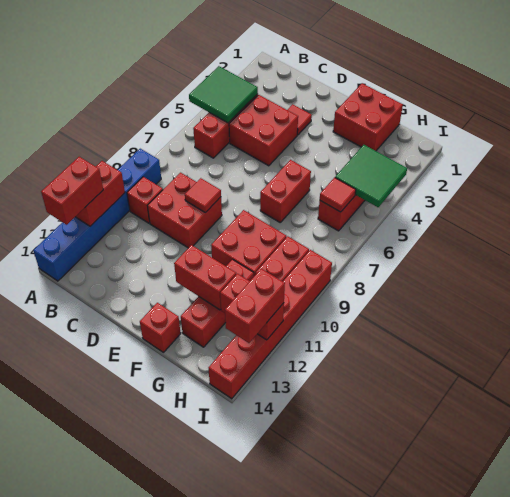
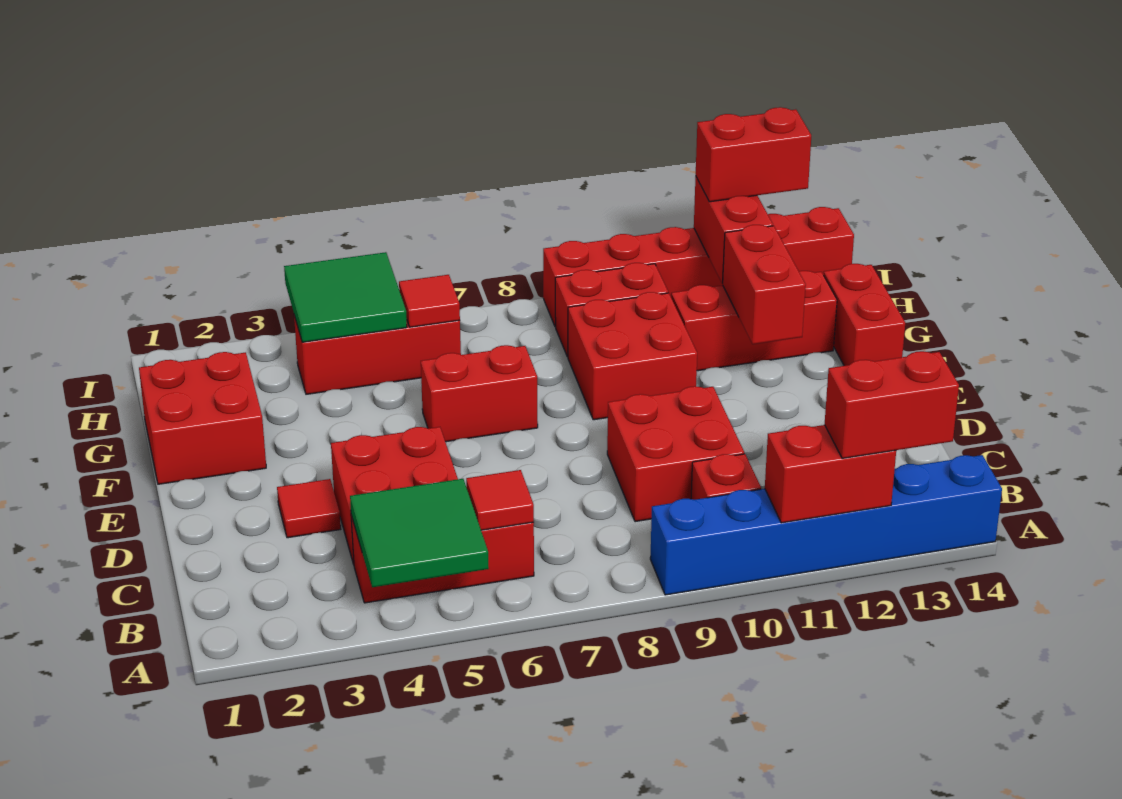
red tile D9 level 2 -> red tile B6 level 2
red brick F14 level 1 -> red brick F14:G14 level 1

